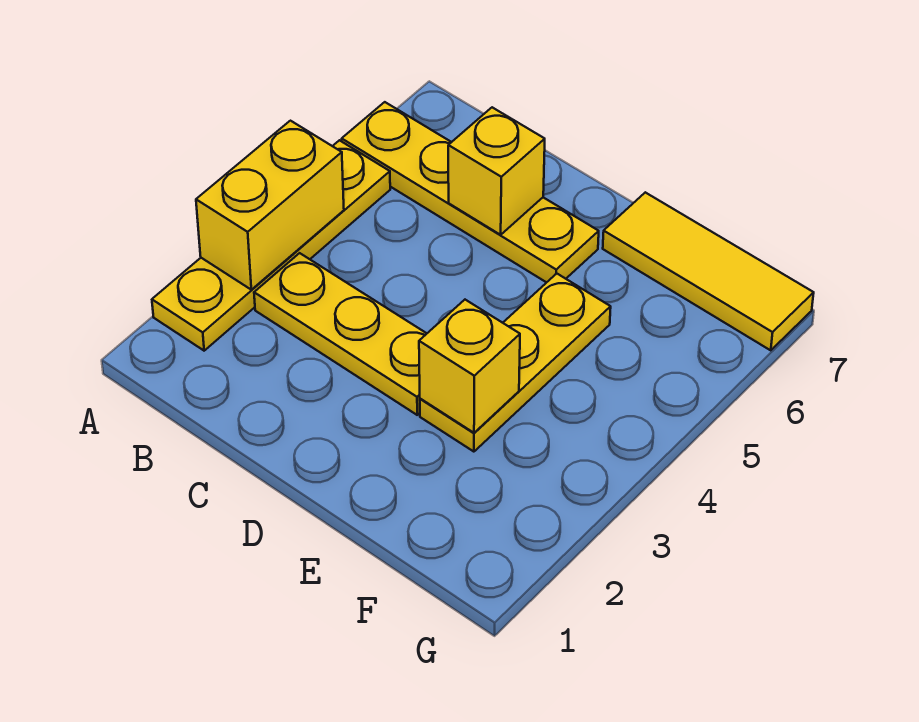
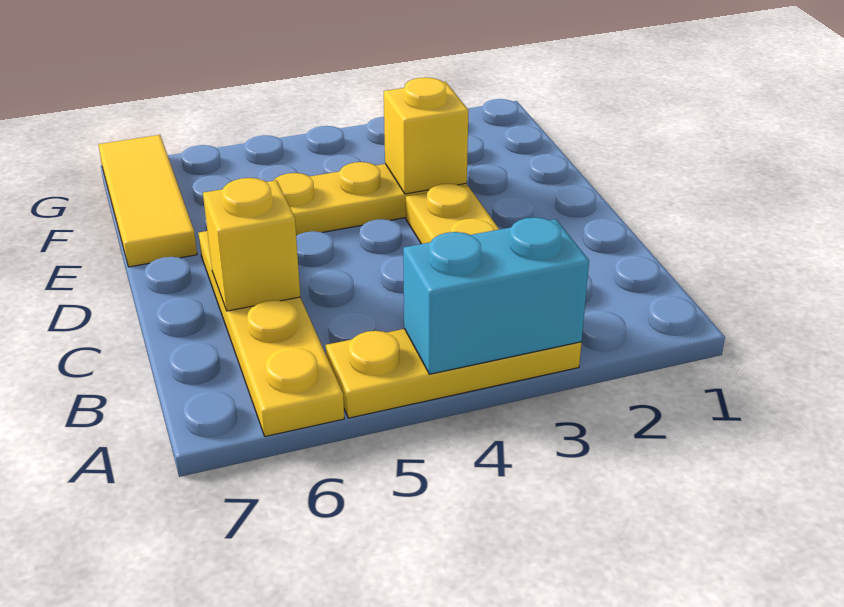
yellow plate A2:A5 level 1 -> yellow plate A3:A5 level 1
yellow brick A3:A4 level 2 -> cyan brick A3:A4 level 2

